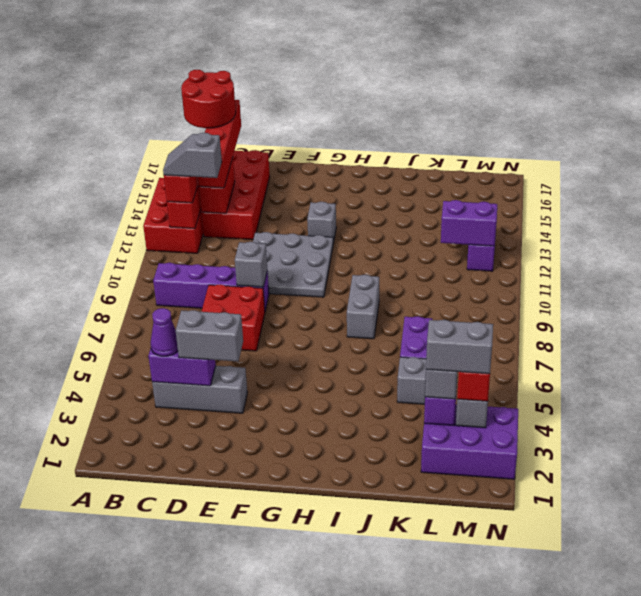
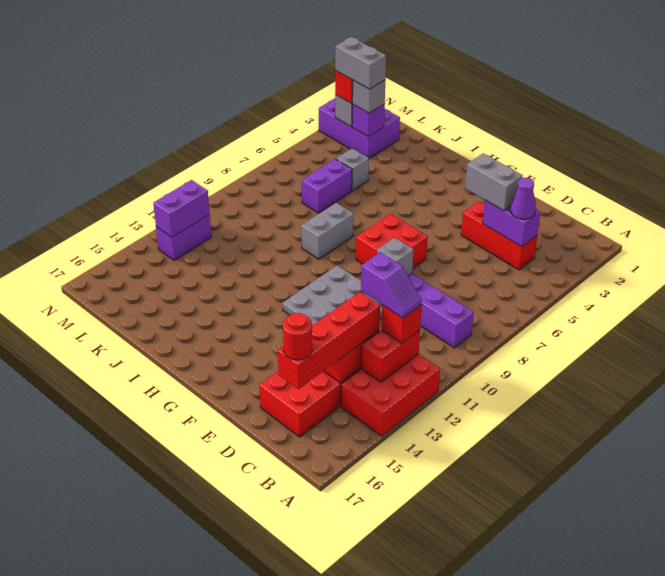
grey slope B12:C12 level 4 top C -> purple slope B12:C12 level 4 top C
red round brick B15:C16 level 4 -> red round brick C16 level 4
grey brick C4:E4 level 1 -> red brick C4:E4 level 1
red brick D7:E8 level 1 -> red brick F7:G8 level 1
grey brick G13 level 1 -> none
purple brick L12:M12 level 2 -> purple brick M12:M13 level 2

